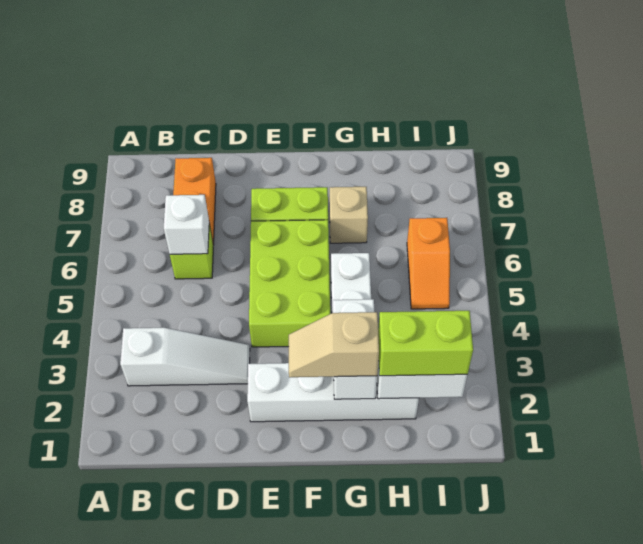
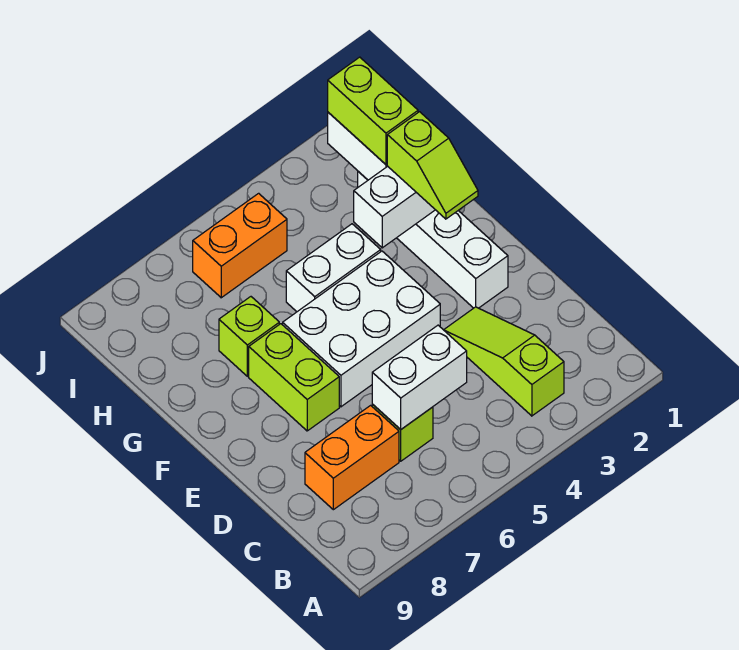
white slope B3:D3 level 1 top B -> lime slope B3:D3 level 1 top B
white brick C6 level 2 -> white brick C5:C6 level 2
lime brick E4:F6 level 1 -> white brick E4:F6 level 1
tan slope F2:G2 level 3 top G -> lime slope F2:G2 level 3 top G
tan brick G7 level 1 -> lime brick G7 level 1
orange slope I5:I6 level 1 top 6 -> orange brick I5:I6 level 1

